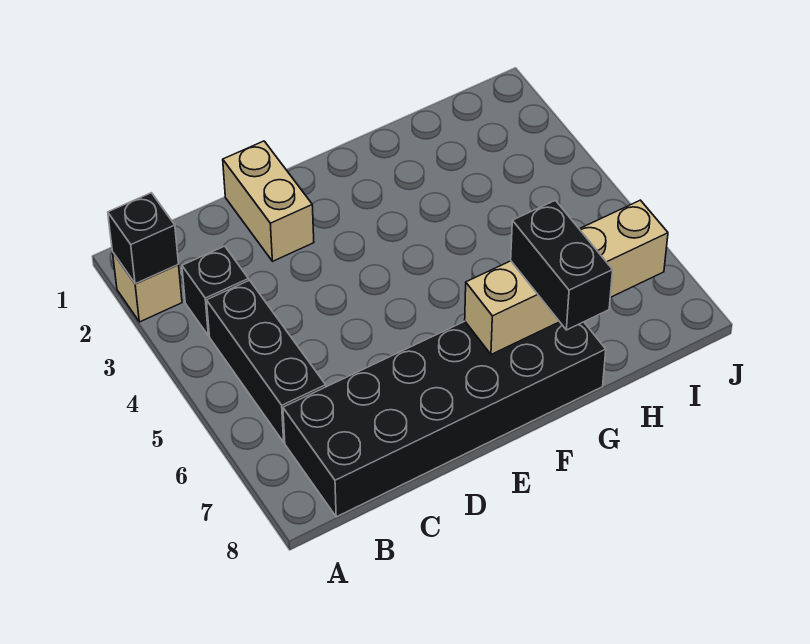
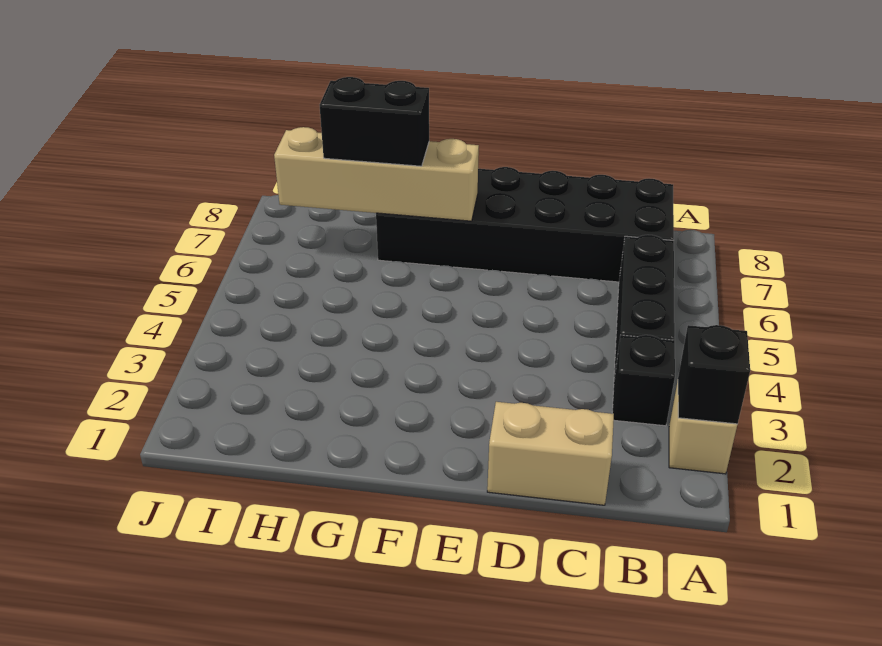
tan brick D1:D2 level 1 -> tan brick C1:D1 level 1
black brick G7:G8 level 3 -> black brick G7:H7 level 3

